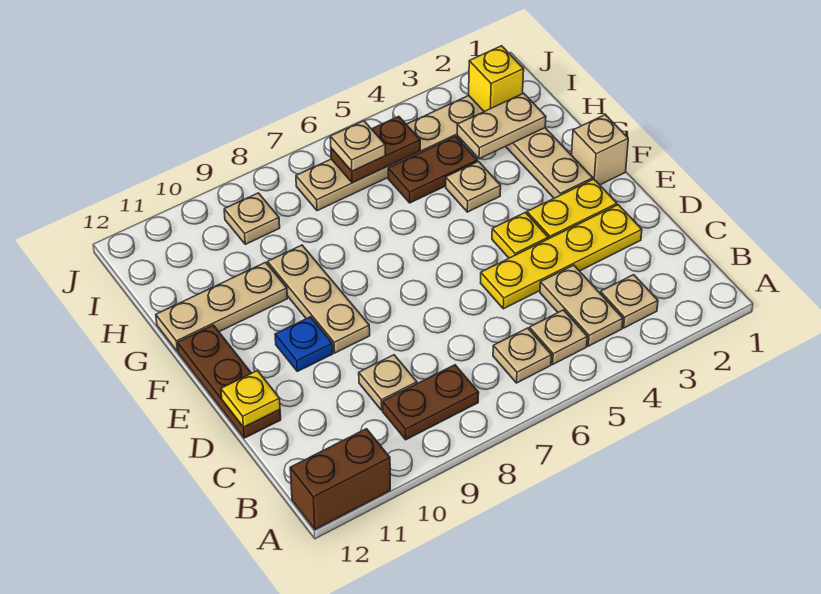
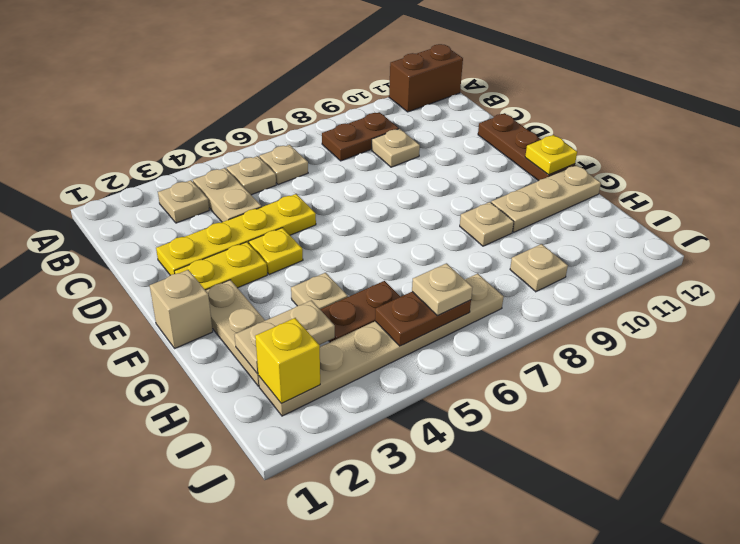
yellow plate D12 level 2 -> yellow plate F12 level 2
tan plate E9:G9 level 1 -> tan plate G9 level 1
blue plate E10 level 1 -> none

